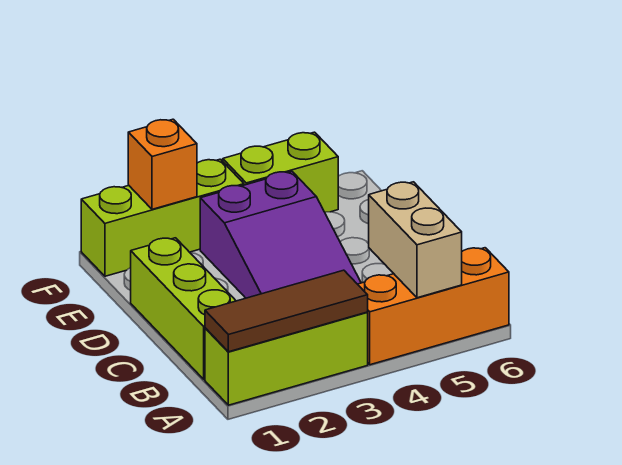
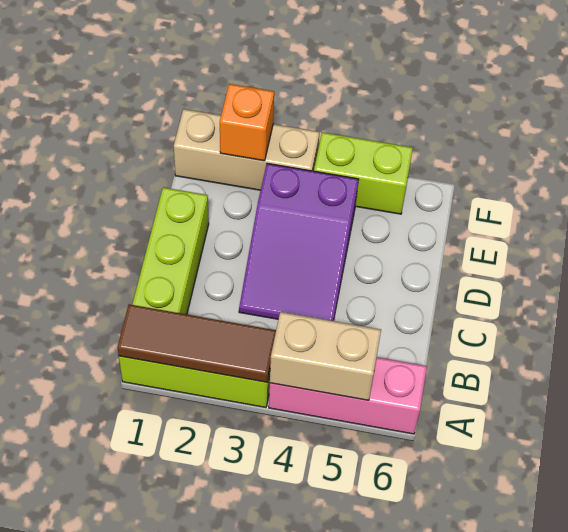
orange brick A4:A6 level 1 -> pink brick A4:A6 level 1
tan brick A5:B5 level 2 -> tan brick A4:A5 level 2
lime brick F1:F3 level 1 -> tan brick F1:F3 level 1

